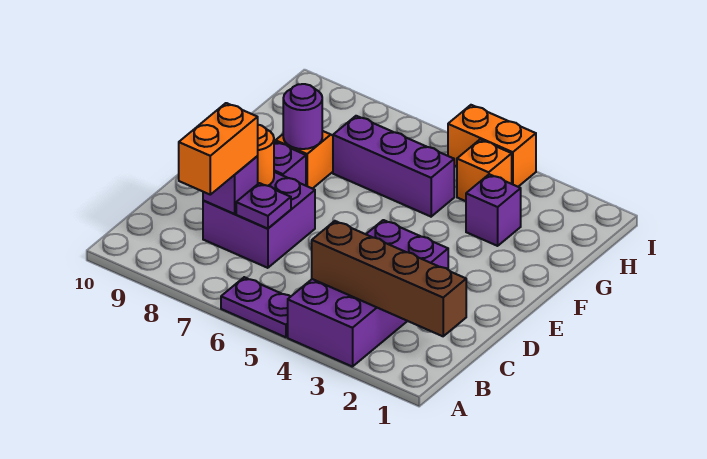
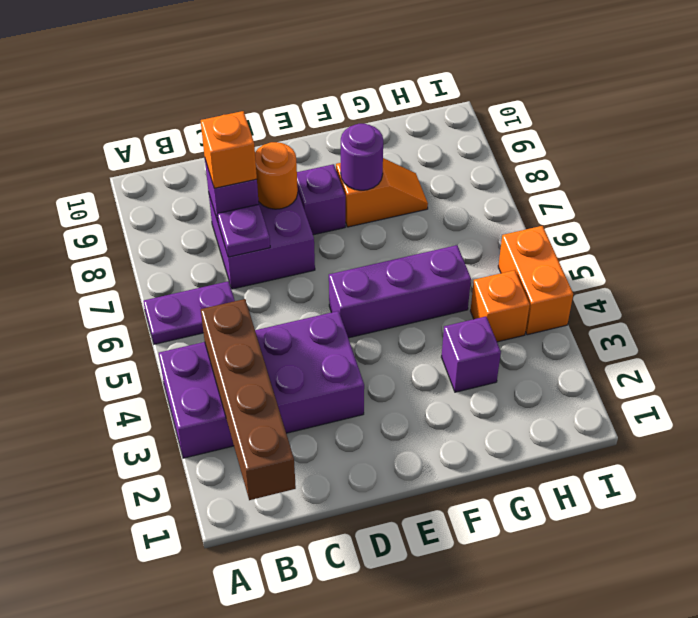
purple plate A5:A6 level 1 -> purple plate A6:B6 level 1
orange brick B8:C8 level 3 -> orange brick C8 level 3
purple brick G5:G7 level 1 -> purple brick E5:G5 level 1

